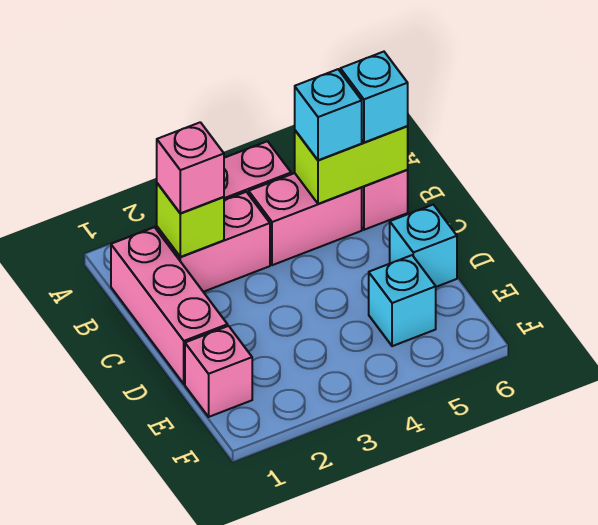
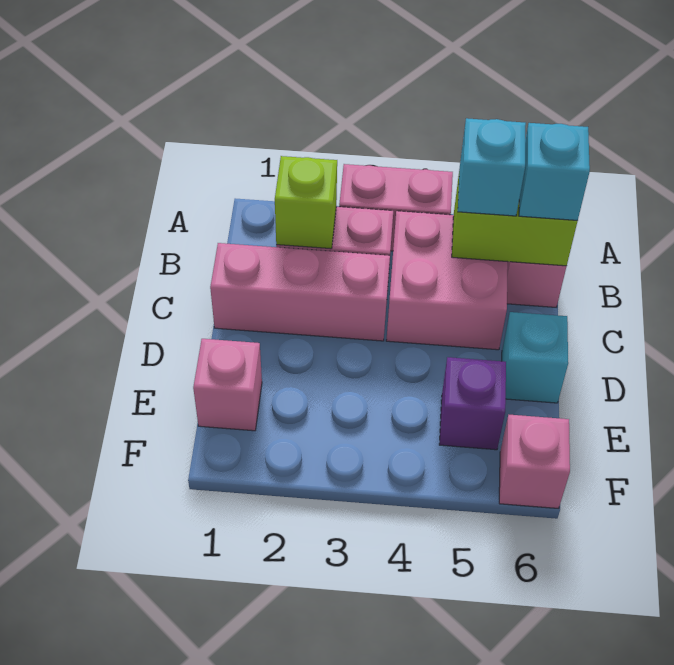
pink brick B1:D1 level 1 -> pink brick C1:C3 level 1
pink brick B2 level 3 -> pink brick F6 level 1
pink brick B4:B5 level 1 -> pink brick B4:C5 level 1
cyan brick E5 level 1 -> purple brick E5 level 1

